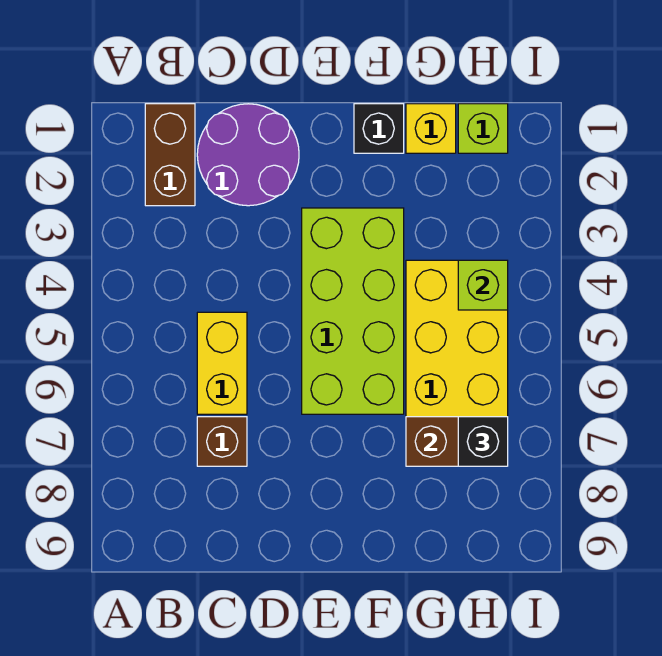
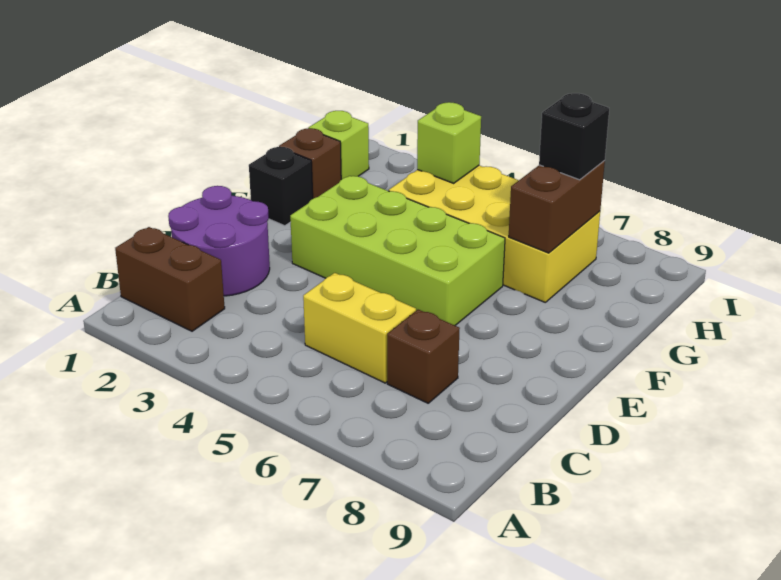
yellow brick G1 level 1 -> brown brick G1 level 1

